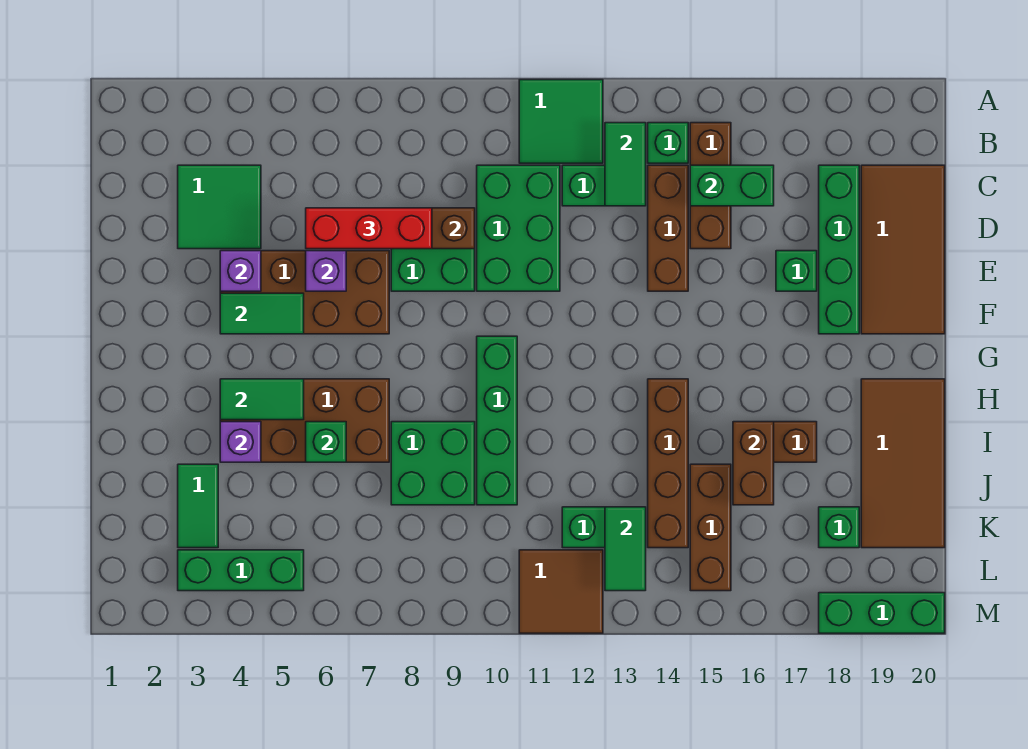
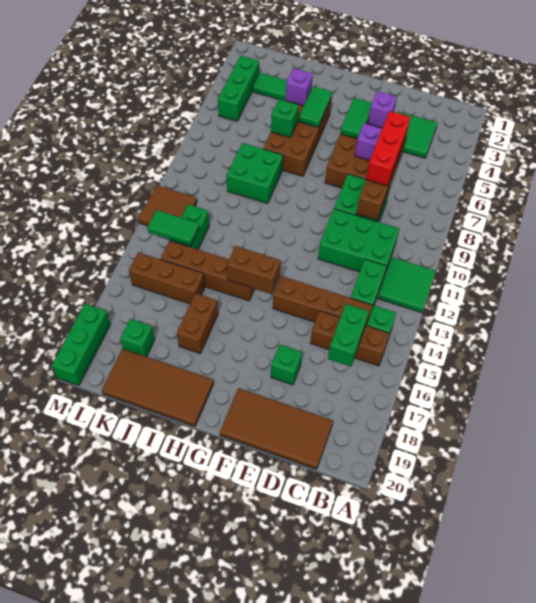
green tile B13:C13 level 2 -> none
brown brick C14:E14 level 1 -> brown brick C14:F14 level 1
green brick C18:F18 level 1 -> none
green brick G10:J10 level 1 -> none
brown brick I16:J16 level 2 -> brown brick G14:H14 level 2

